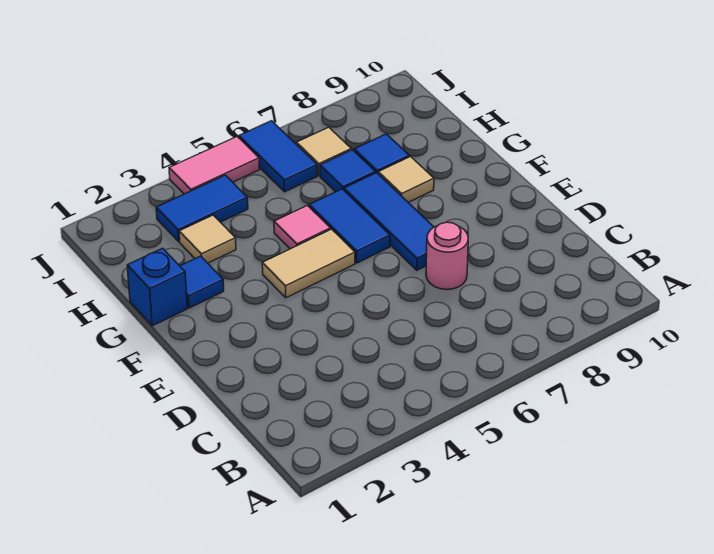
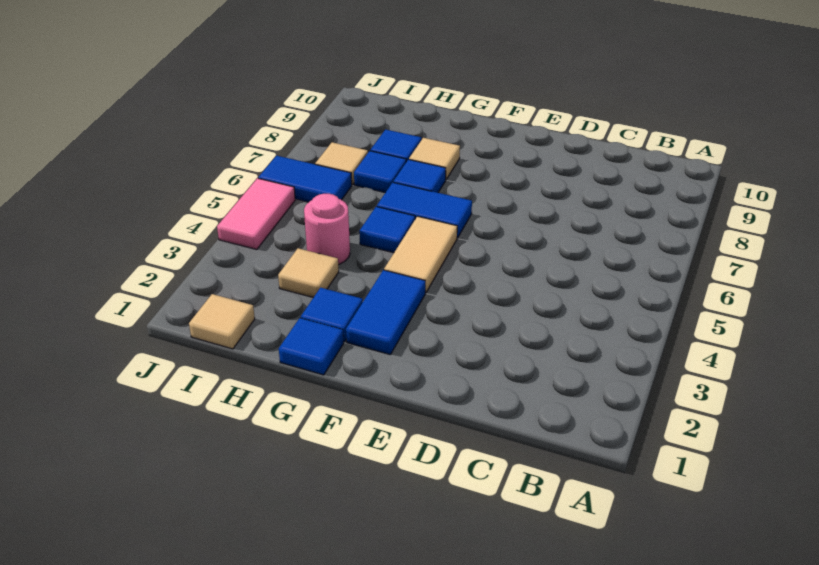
pink round brick D7 level 1 -> pink round brick H4 level 1
blue tile E7:G7 level 1 -> blue tile G7 level 1
blue brick G1 level 1 -> blue tile G1 level 1
pink tile G5 level 1 -> blue tile G5 level 1
none -> tan tile I1 level 1
blue tile I3:I4 level 1 -> blue tile F2:F3 level 1

